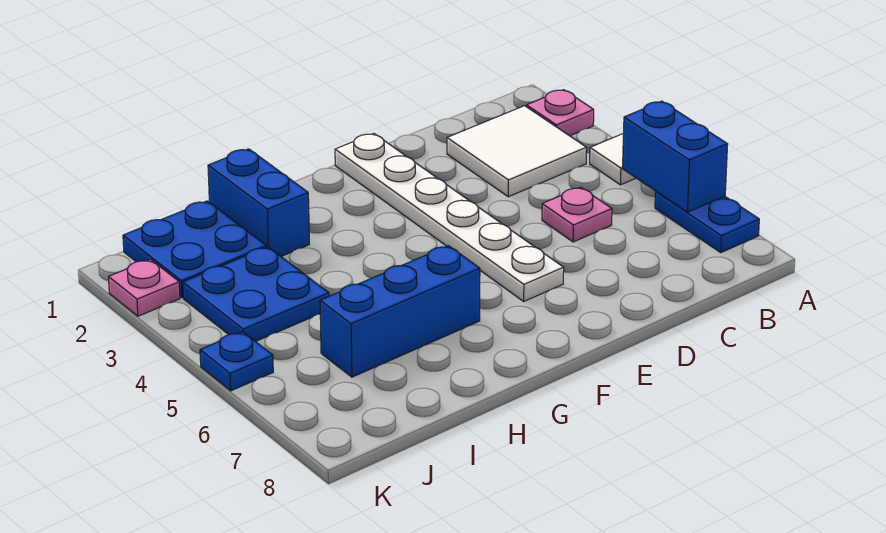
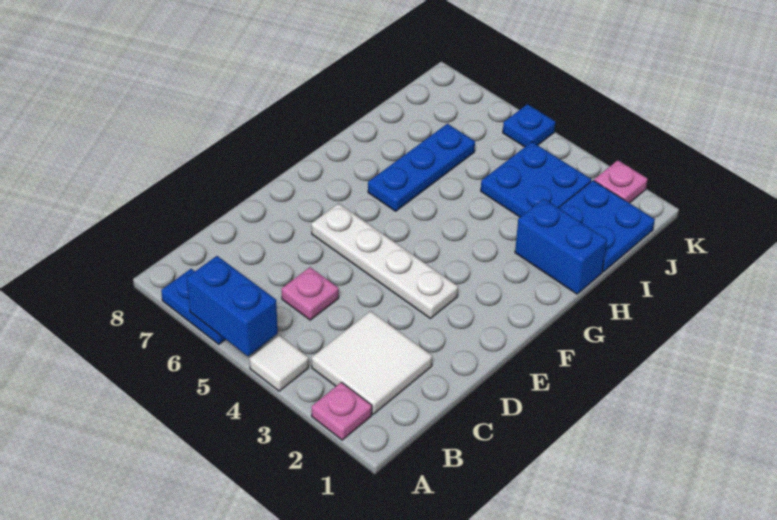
white plate E1:E6 level 1 -> white plate E3:E6 level 1
blue brick G6:I6 level 1 -> blue plate G6:I6 level 1

